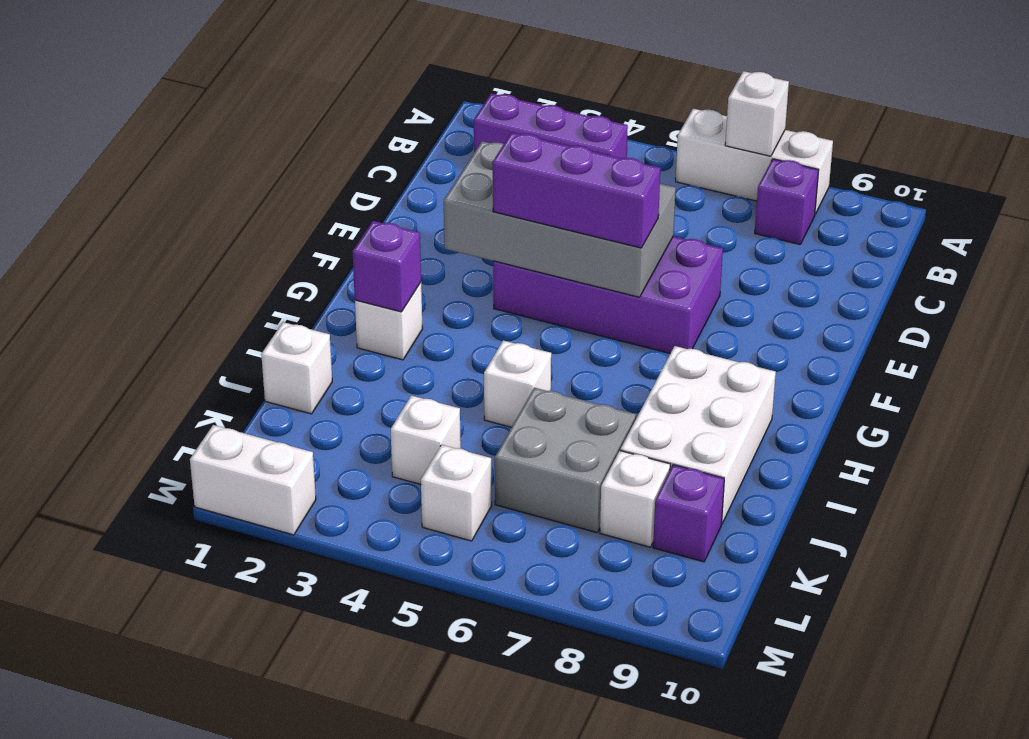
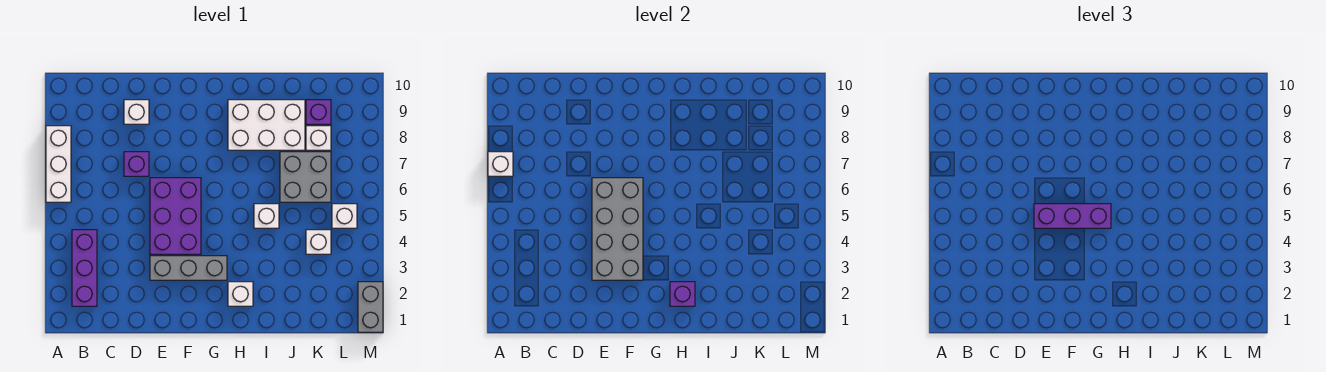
purple brick B8 level 1 -> purple brick D7 level 1
none -> grey brick E3:G3 level 1
purple brick E4:F7 level 1 -> purple brick E4:F6 level 1
purple brick F4:F6 level 3 -> purple brick E5:G5 level 3
white brick J1 level 1 -> white brick D9 level 1
white brick M1:M2 level 1 -> grey brick M1:M2 level 1

